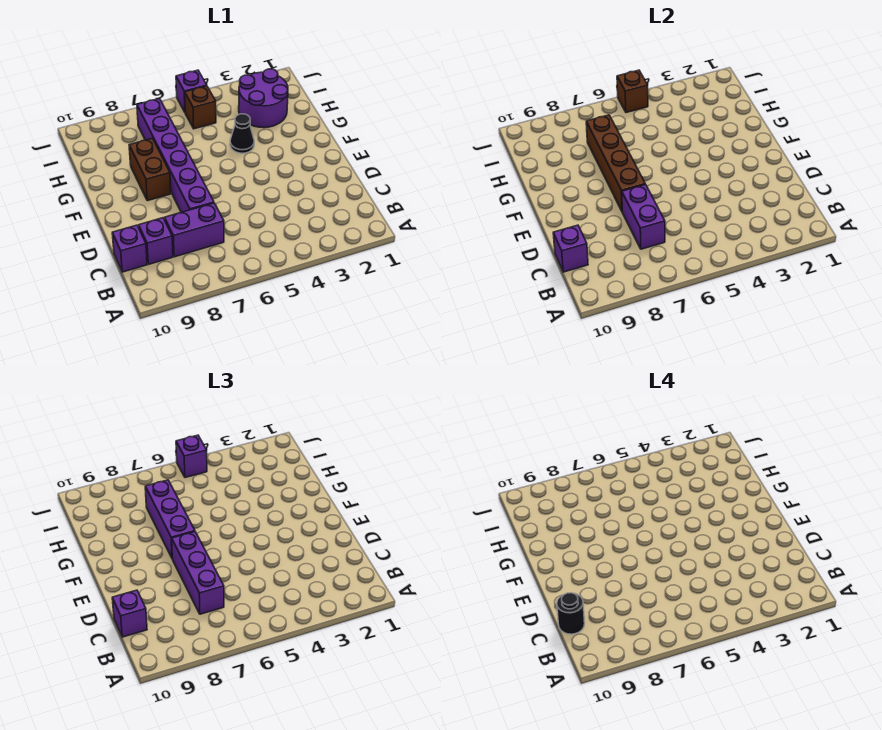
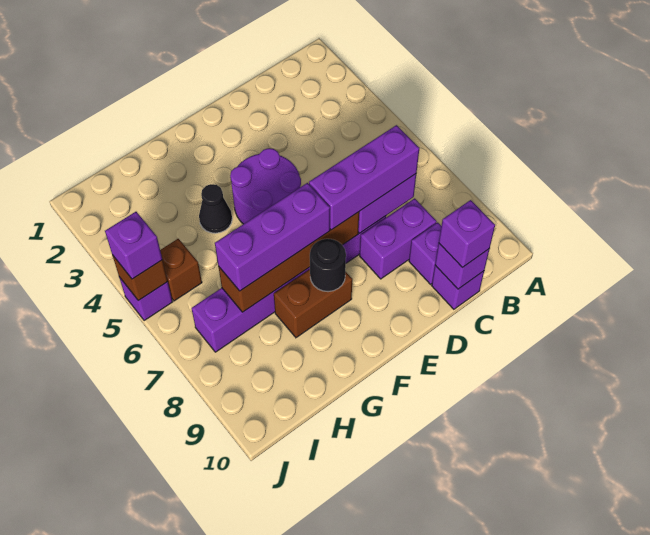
purple brick C7:C8 level 1 -> purple brick C8:D8 level 1
black round brick C10 level 4 -> black round brick F8 level 2
purple round brick H2:I3 level 1 -> purple round brick E4:F5 level 1

